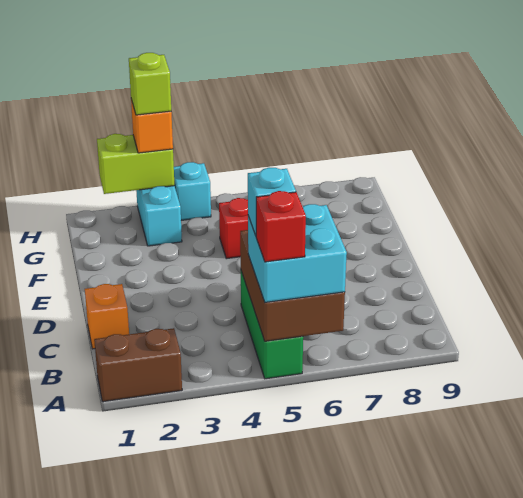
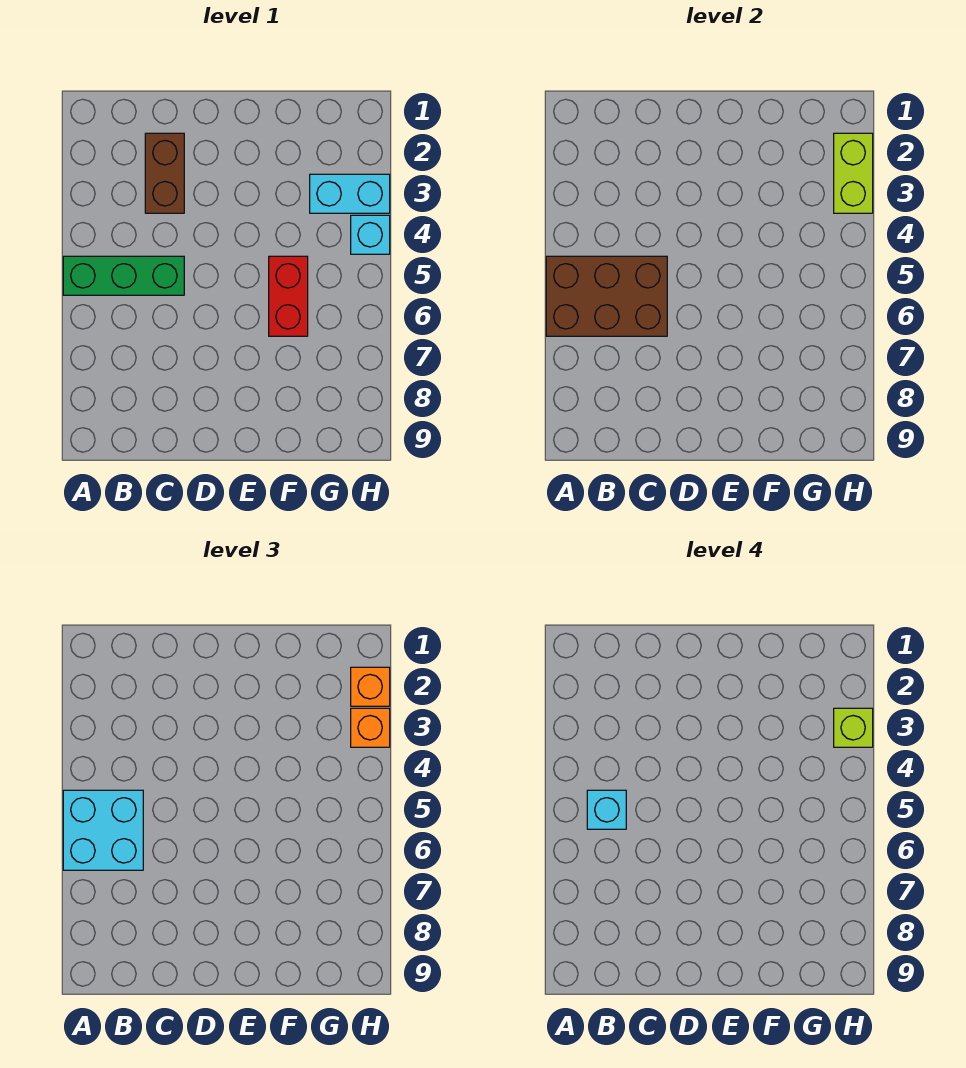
brown brick A1:A2 level 1 -> brown brick C2:C3 level 1
red brick A5 level 4 -> none
orange brick C1 level 1 -> orange brick H2 level 3

